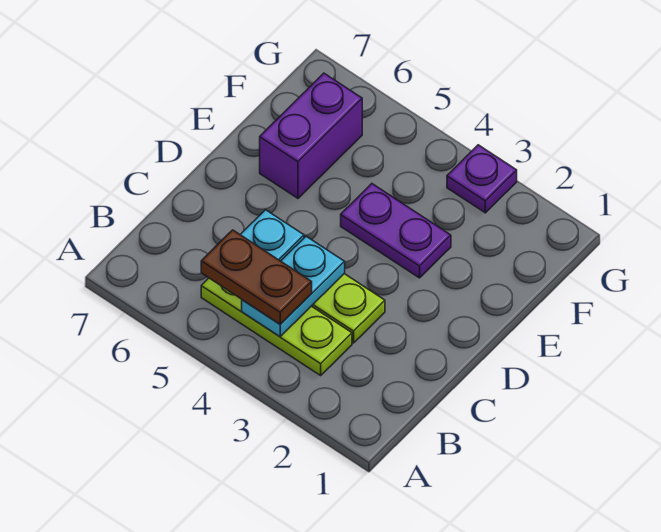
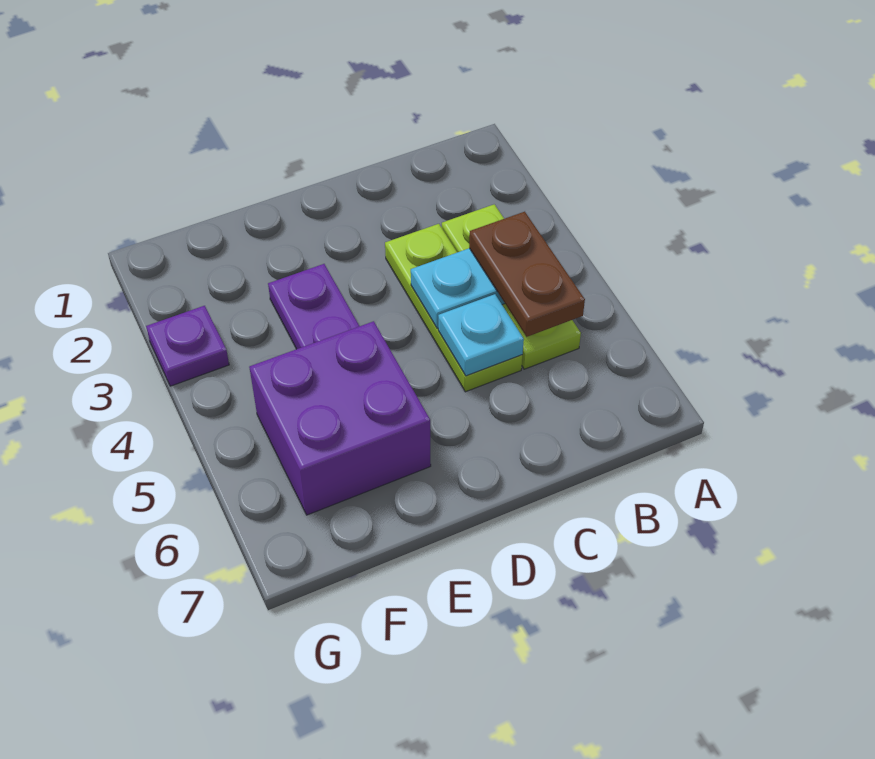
purple brick E6:F6 level 1 -> purple brick E5:F6 level 1

